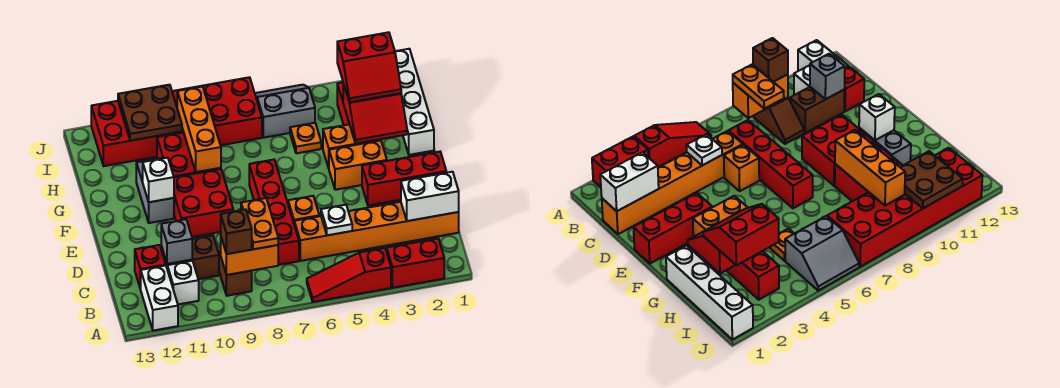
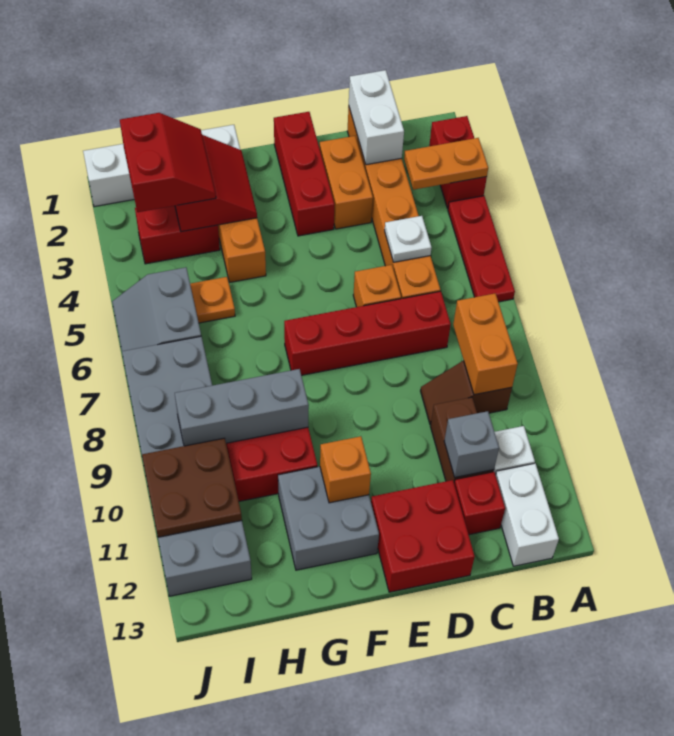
red slope A4:A6 level 1 top 4 -> red plate A4:A6 level 1
white brick A12:B12 level 1 -> white brick B12:B13 level 1
orange plate B8:C8 level 3 -> orange plate A3:B3 level 2
brown brick B9 level 3 -> none
red brick E9:F10 level 1 -> red brick D12:E13 level 1
orange brick F3:F4 level 1 -> orange brick D2:D3 level 1
grey brick F11:G11 level 1 -> grey brick F11:G12 level 1
white brick F11 level 2 -> orange brick F11 level 2
orange brick G9:I9 level 2 -> grey brick G9:I9 level 2
red brick I7:J12 level 1 -> grey brick I7:J12 level 1

